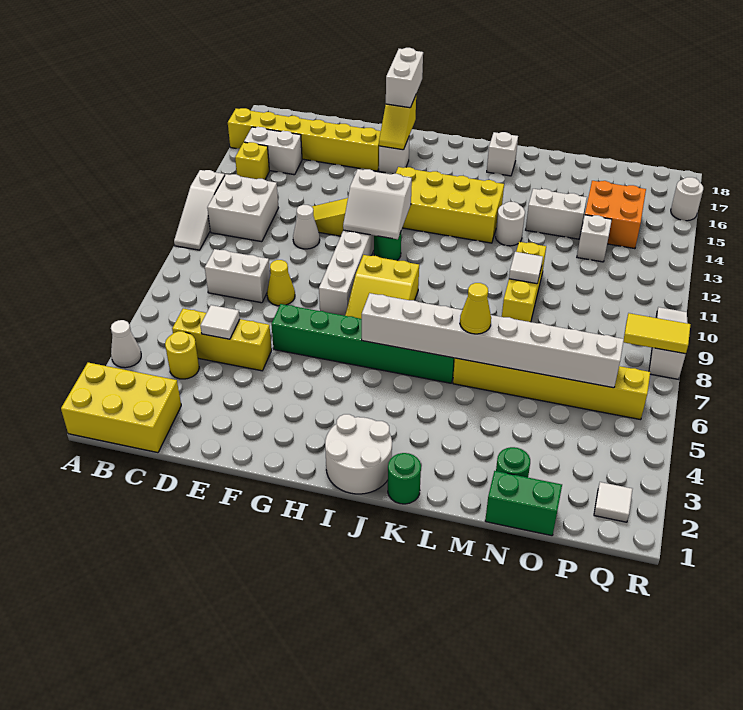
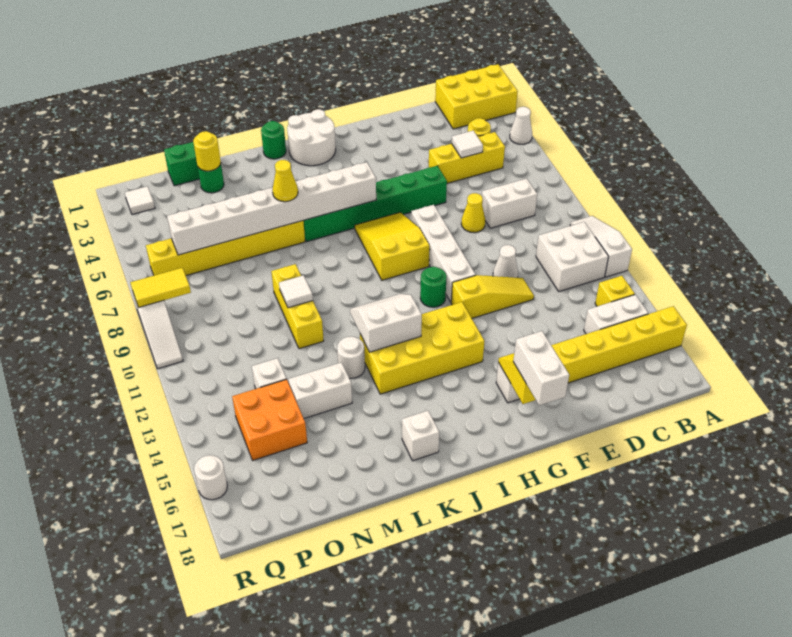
white slope G11:H12 level 2 top 12 -> white slope J12:K13 level 2 top 13
none -> yellow round brick N2 level 2

